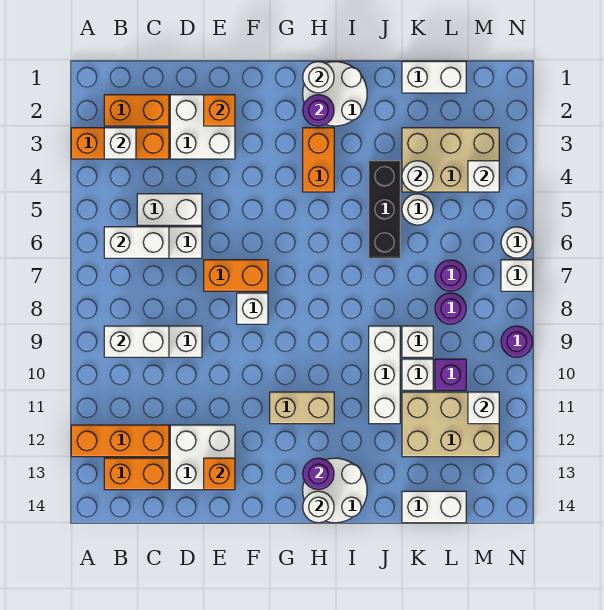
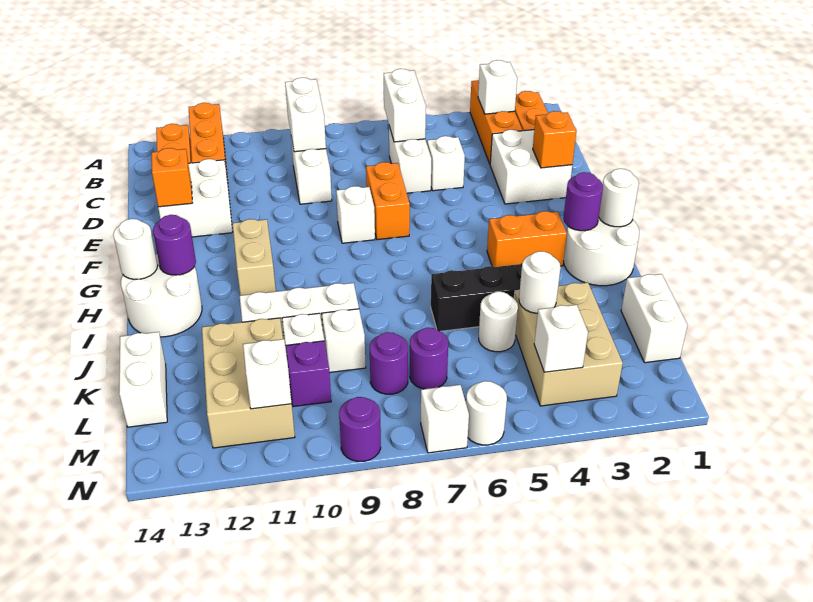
white brick C5:D5 level 1 -> white brick D5 level 1

